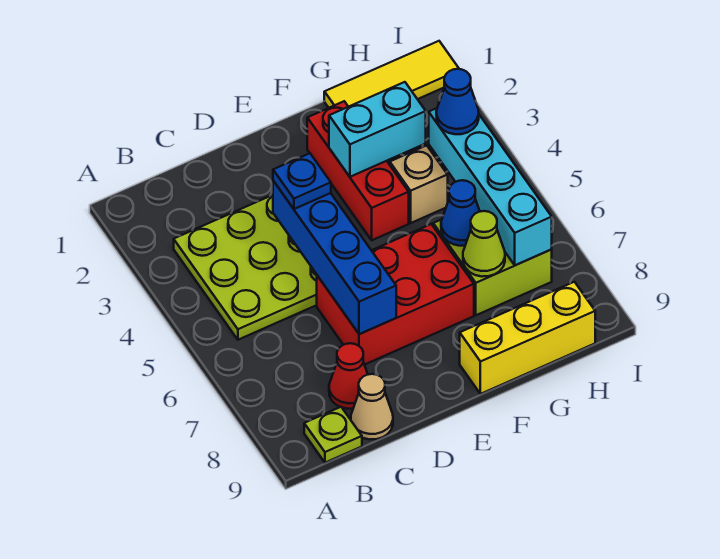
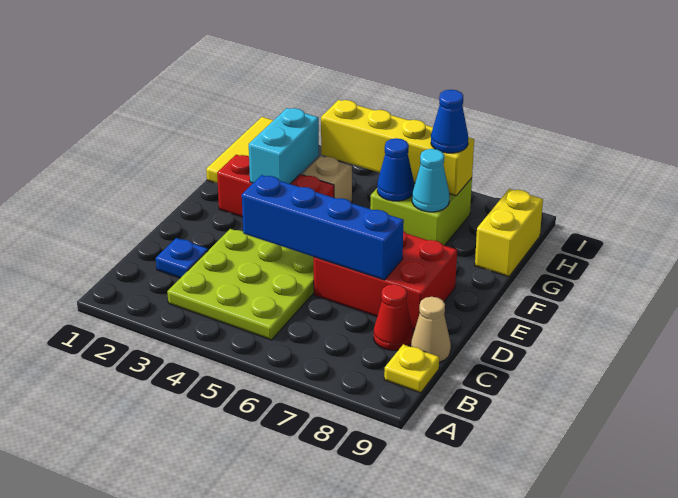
lime plate B9 level 1 -> yellow plate B9 level 1
blue plate D4 level 3 -> blue plate C2 level 1
red brick D6:F7 level 1 -> red brick D6:E8 level 1
yellow brick F9:H9 level 1 -> yellow brick G9:H9 level 1
lime cone G7 level 2 -> cyan cone G7 level 2
cyan brick H4:H7 level 2 -> yellow brick H4:H7 level 2
blue cone H4 level 3 -> blue cone H7 level 3

